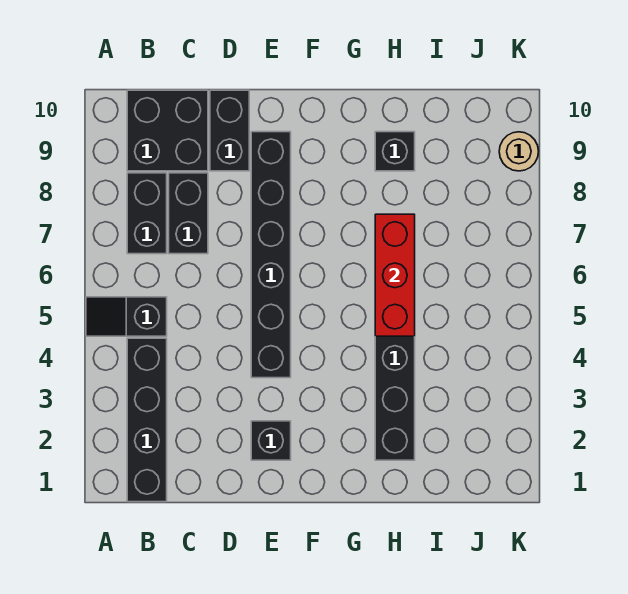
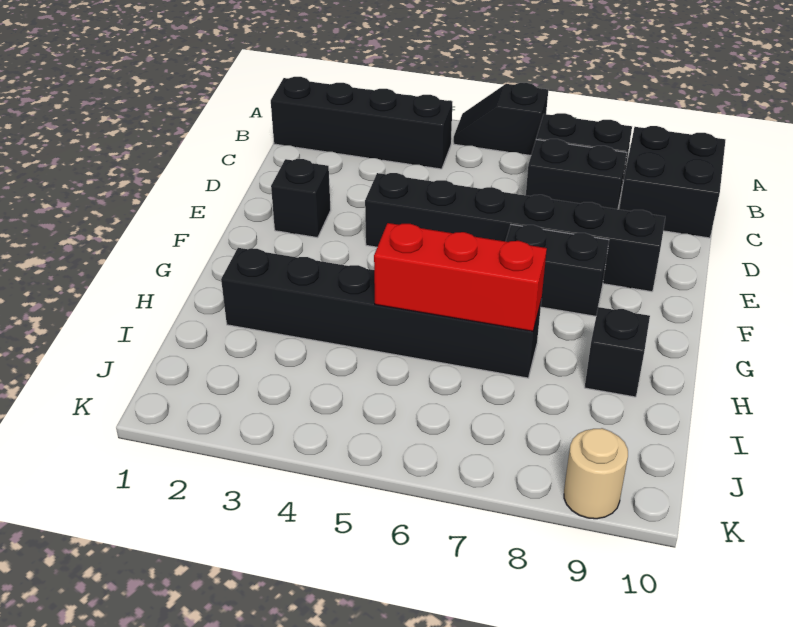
black slope A5:B5 level 1 top B -> black slope A5:A6 level 1 top 6
black brick D9:D10 level 1 -> black brick F7:F8 level 1

